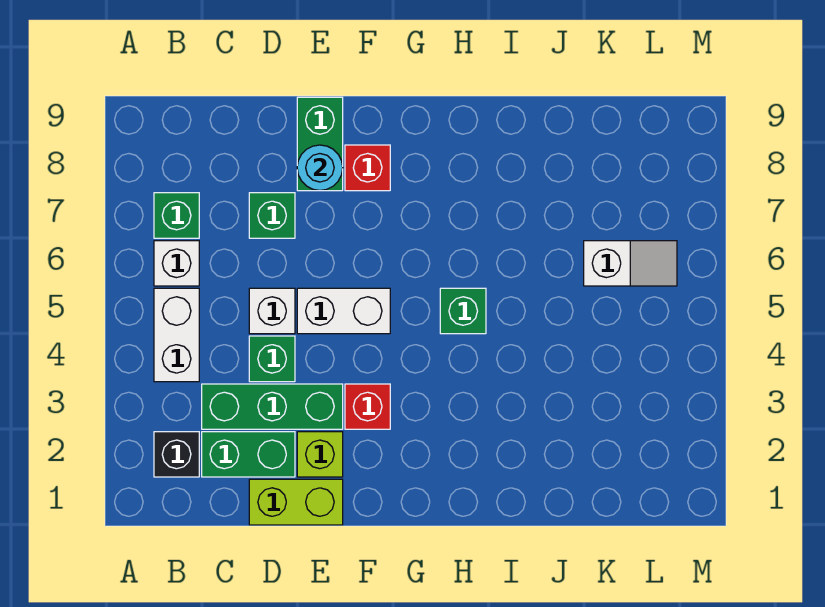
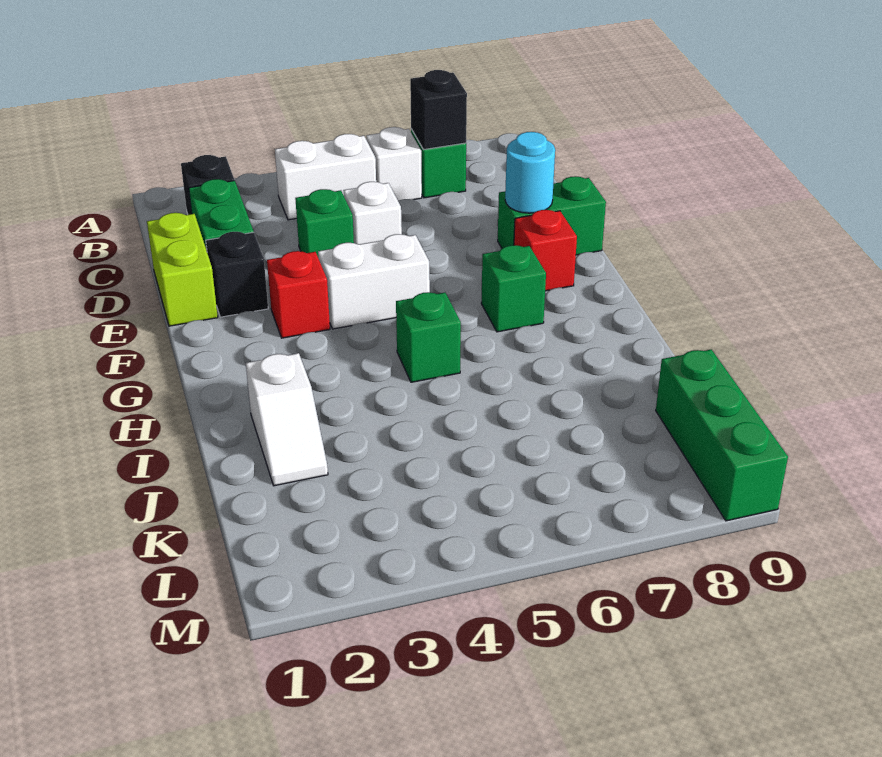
none -> black brick B7 level 2
green brick C3:E3 level 1 -> green brick K9:M9 level 1
green brick D7 level 1 -> green brick G7 level 1
lime brick E2 level 1 -> black brick E2 level 1
white brick E5:F5 level 1 -> white brick F4:F5 level 1
white slope K6:L6 level 1 top K -> white slope I2:J2 level 1 top I

